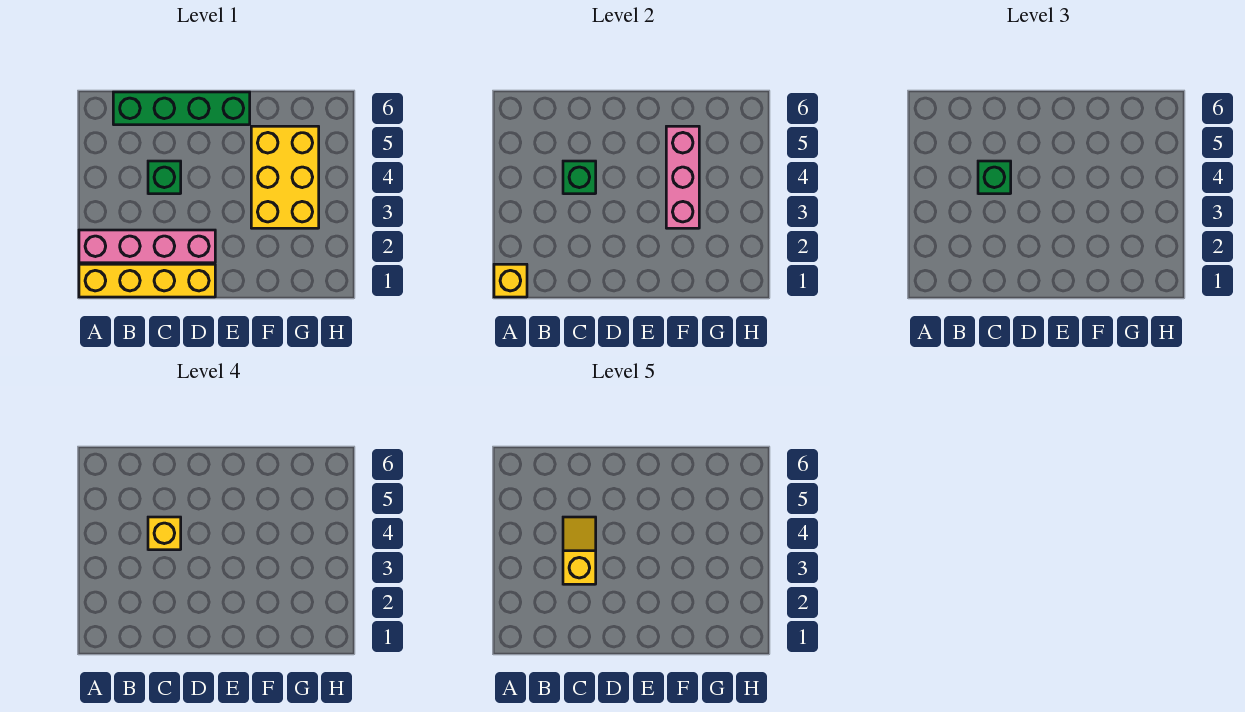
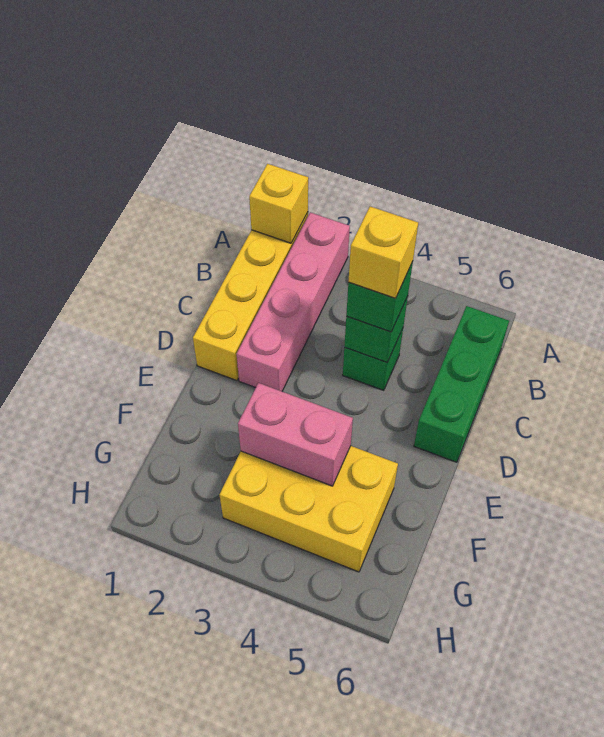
green brick B6:E6 level 1 -> green brick B6:D6 level 1
yellow slope C3:C4 level 5 top 3 -> none
pink brick F3:F5 level 2 -> pink brick F3:F4 level 2

